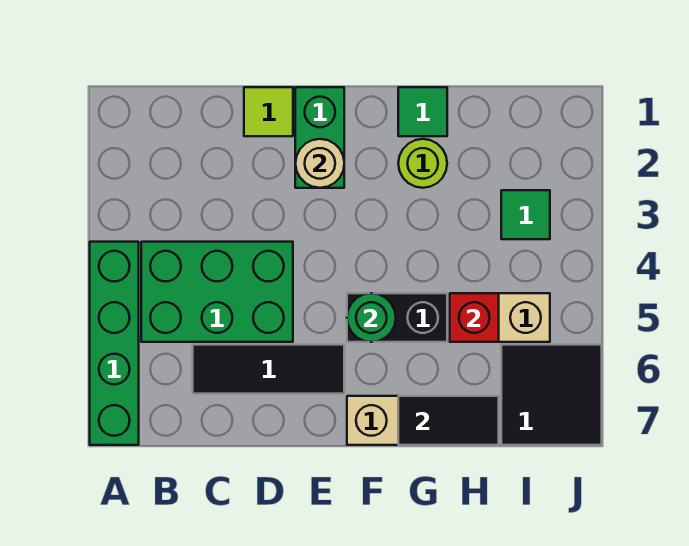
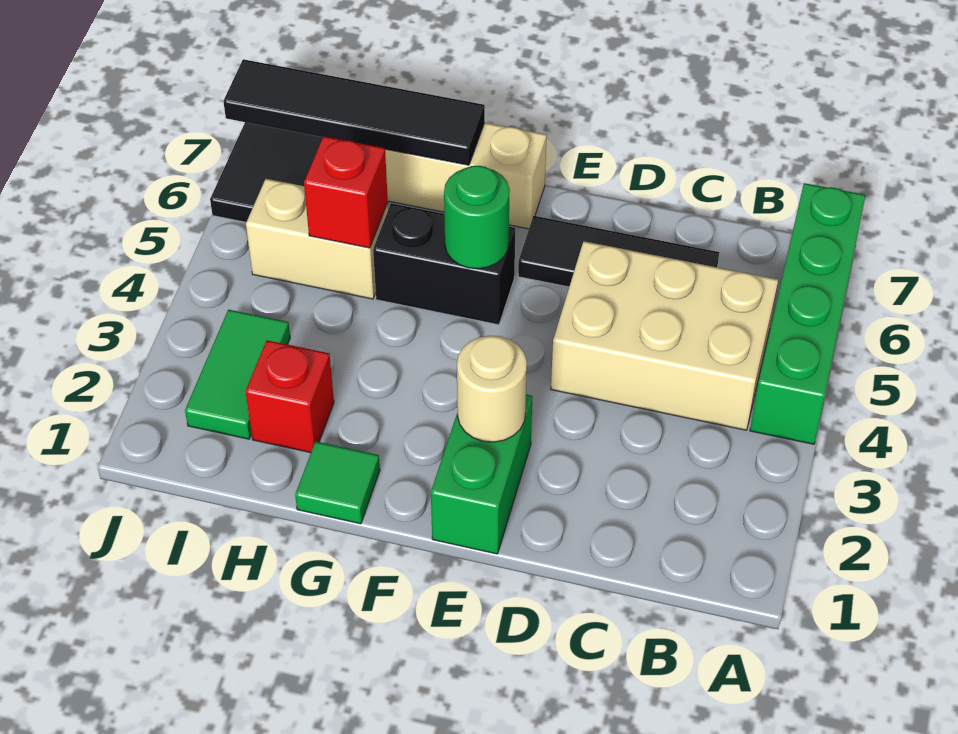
green brick B4:D5 level 1 -> tan brick B4:D5 level 1
lime tile D1 level 1 -> none
lime round brick G2 level 1 -> none
black tile G7:H7 level 2 -> black tile G7:J7 level 2
none -> red brick H2 level 1
green tile I3 level 1 -> green tile I2:I3 level 1

